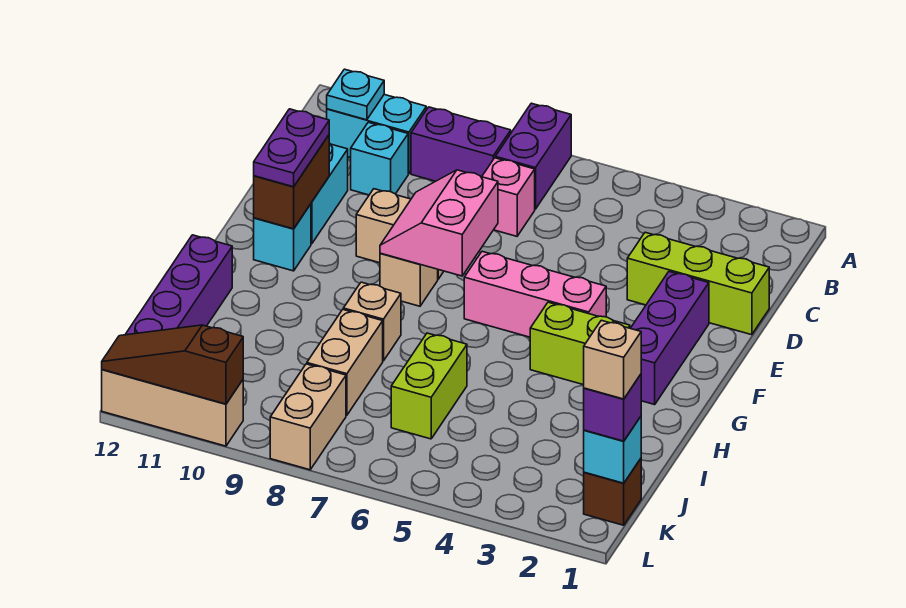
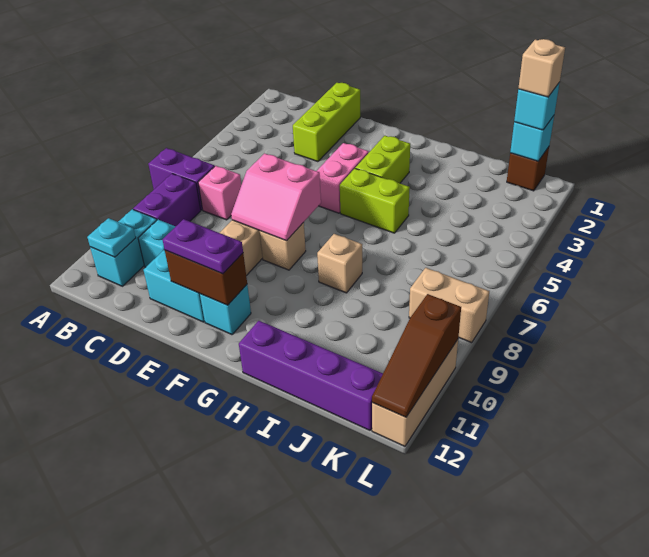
purple brick E2:G2 level 1 -> none
pink brick F4:F6 level 1 -> pink brick F4:F5 level 1
lime brick I6:J6 level 1 -> lime brick G5:H5 level 1
tan brick I8:J8 level 1 -> none
purple brick K1 level 3 -> cyan brick K1 level 3

